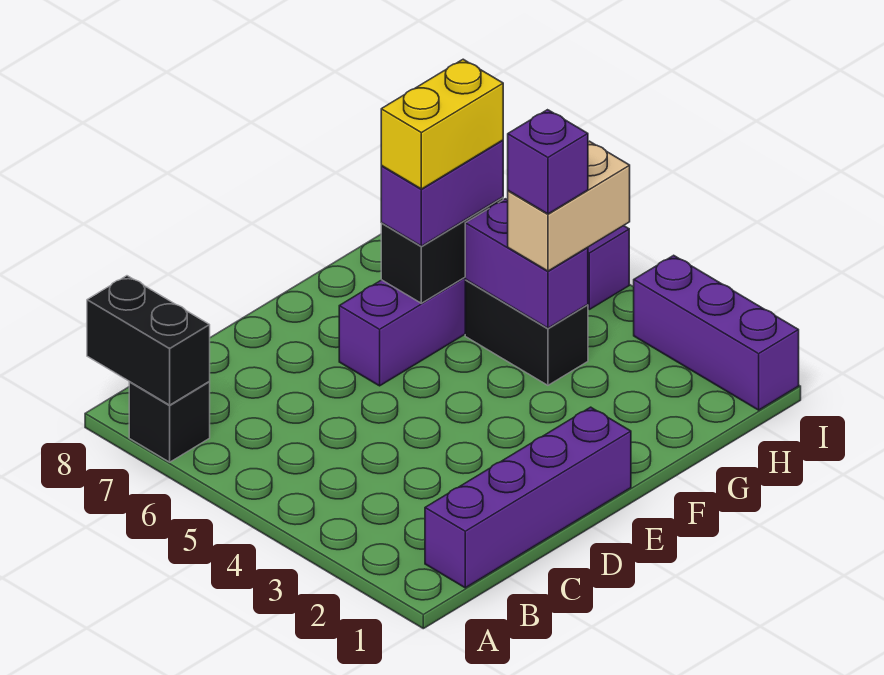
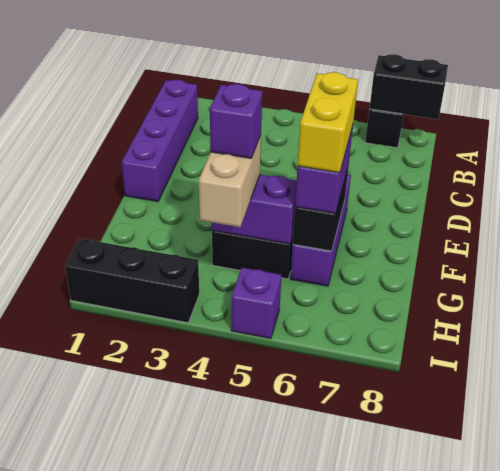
purple brick I1:I3 level 1 -> black brick I1:I3 level 1

